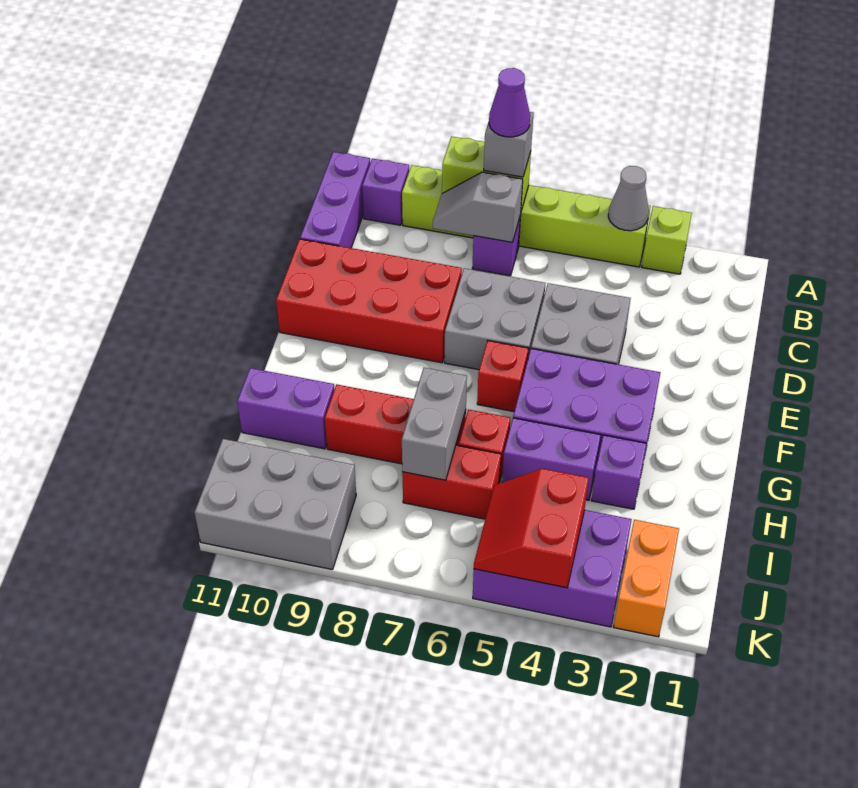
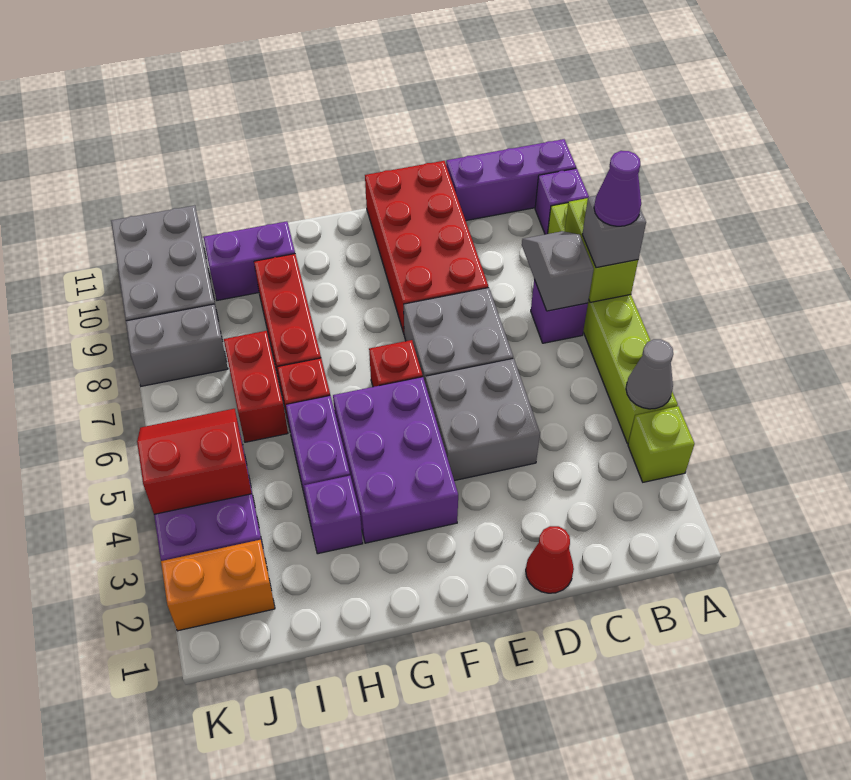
none -> red cone D1 level 1
grey brick H7:I7 level 2 -> grey brick J8:K8 level 1
purple brick H10:H11 level 1 -> purple brick H10:I10 level 1

